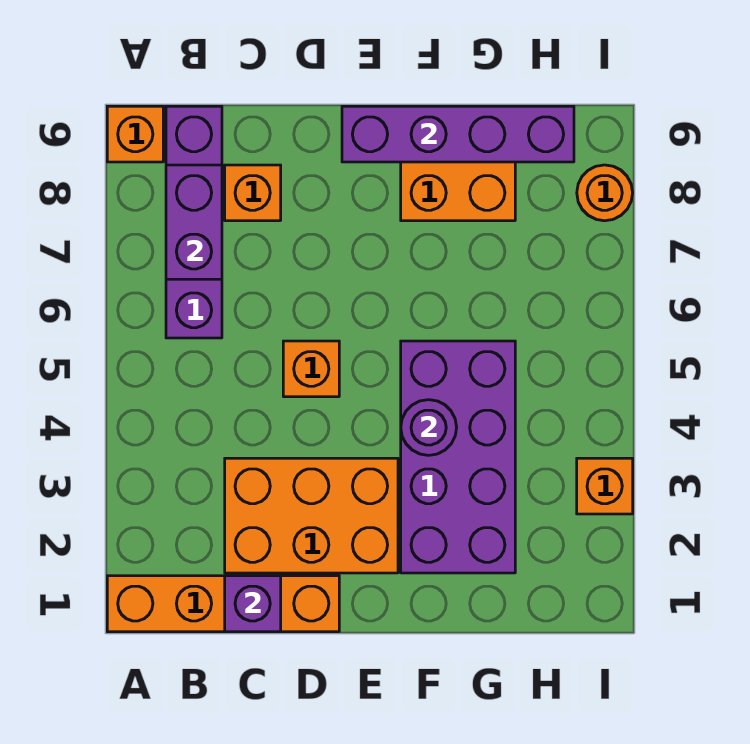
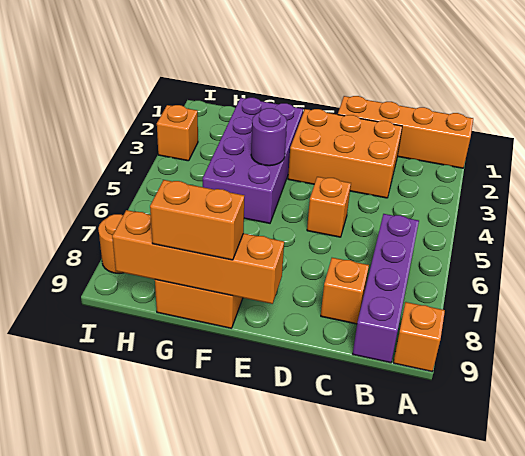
purple brick B7:B8 level 2 -> none
purple brick C1 level 2 -> none
purple brick E9:H9 level 2 -> orange brick E9:H9 level 2
none -> orange brick F9:G9 level 3

